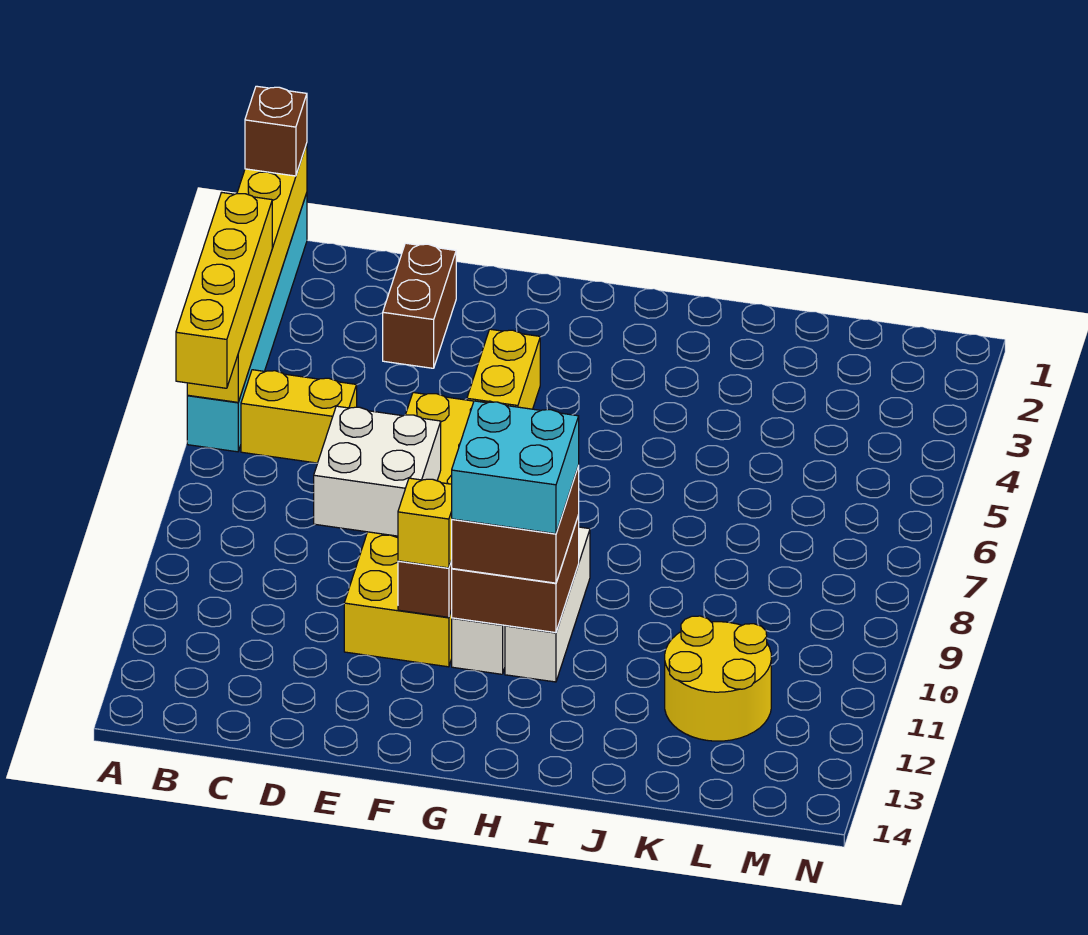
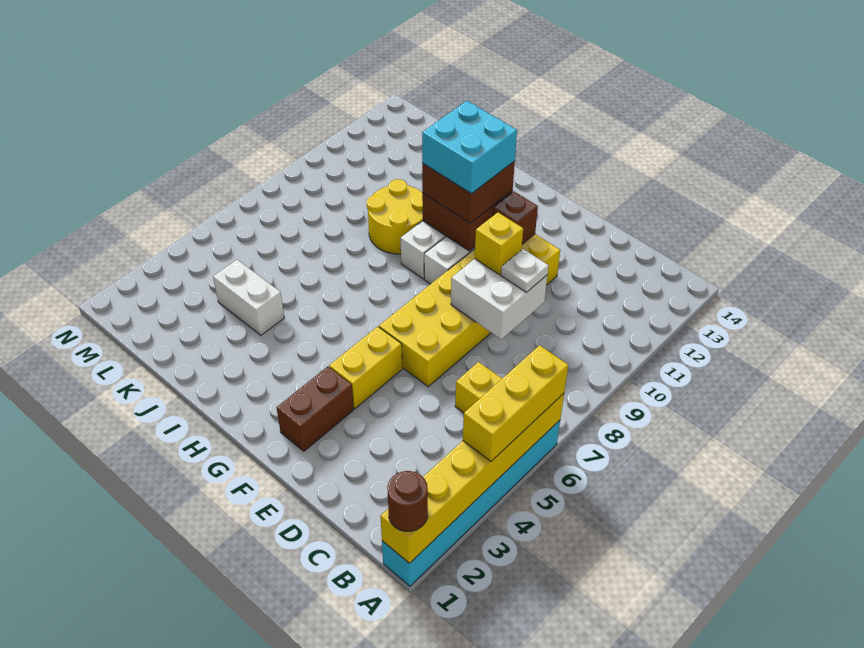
brown brick A1 level 3 -> brown round brick A1 level 3
yellow brick A4:A7 level 3 -> yellow brick A4:A6 level 3
brown brick D2:D3 level 1 -> brown brick F2:F3 level 1
none -> white plate D9 level 3
yellow brick F11 level 3 -> yellow brick E9 level 3
none -> white brick J4:K4 level 1
yellow round brick K11:L12 level 1 -> yellow round brick I9:J10 level 1

